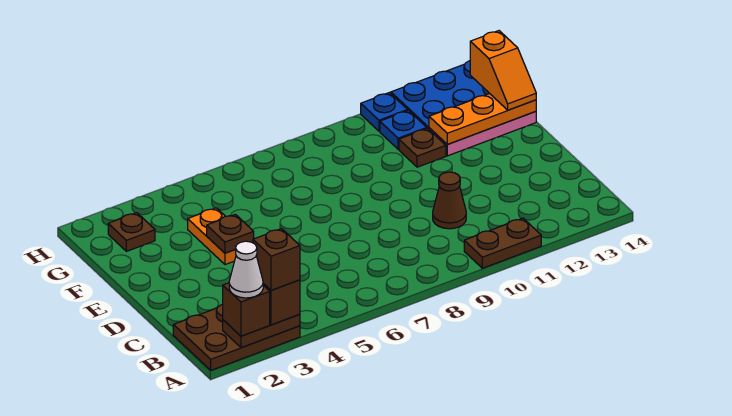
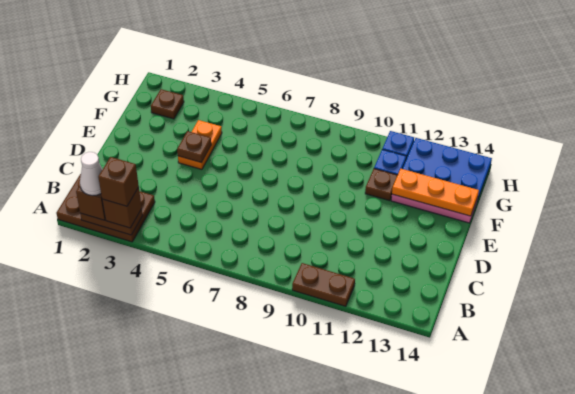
brown cone C10 level 1 -> none
orange slope F14:G14 level 3 top G -> none

